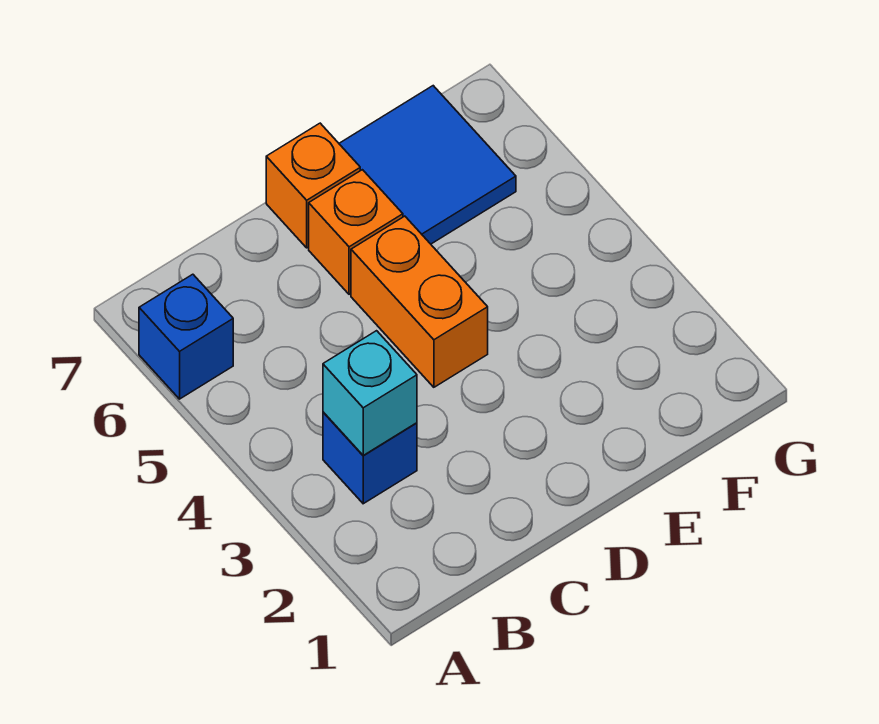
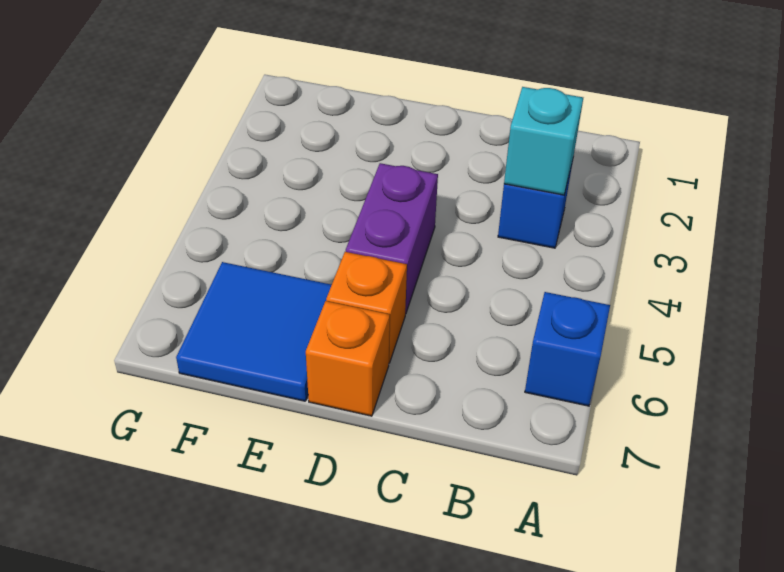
orange brick D4:D5 level 1 -> purple brick D4:D5 level 1

